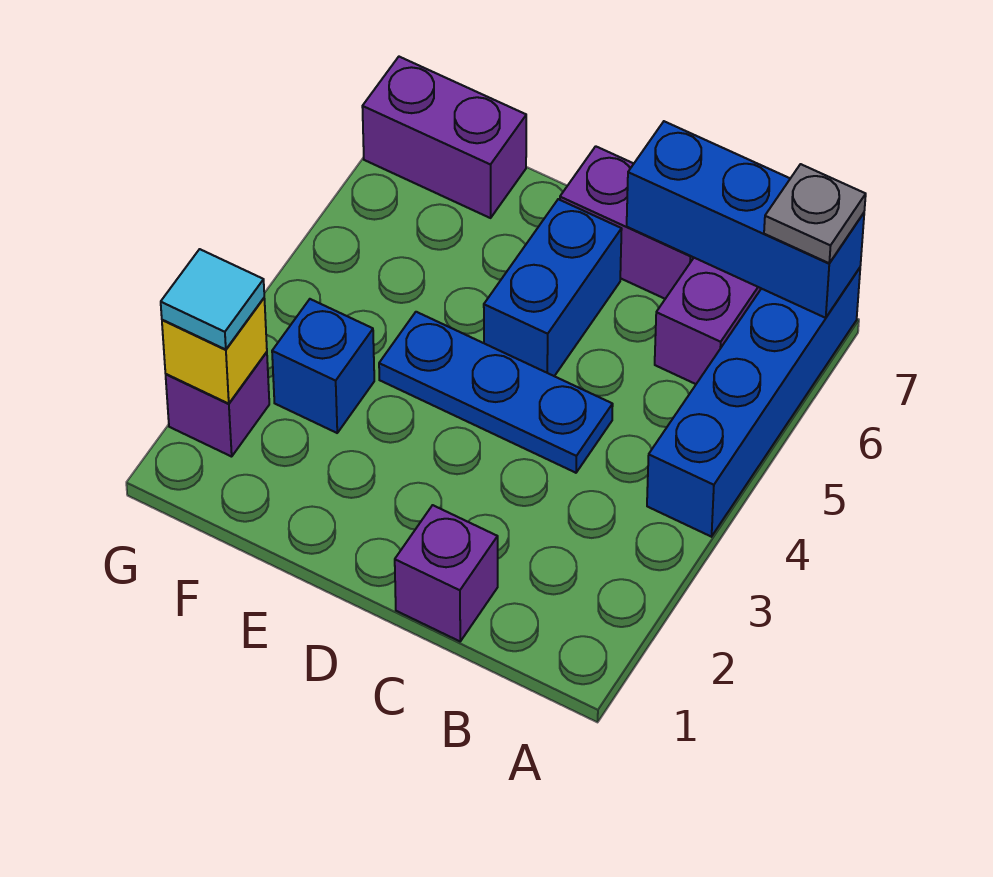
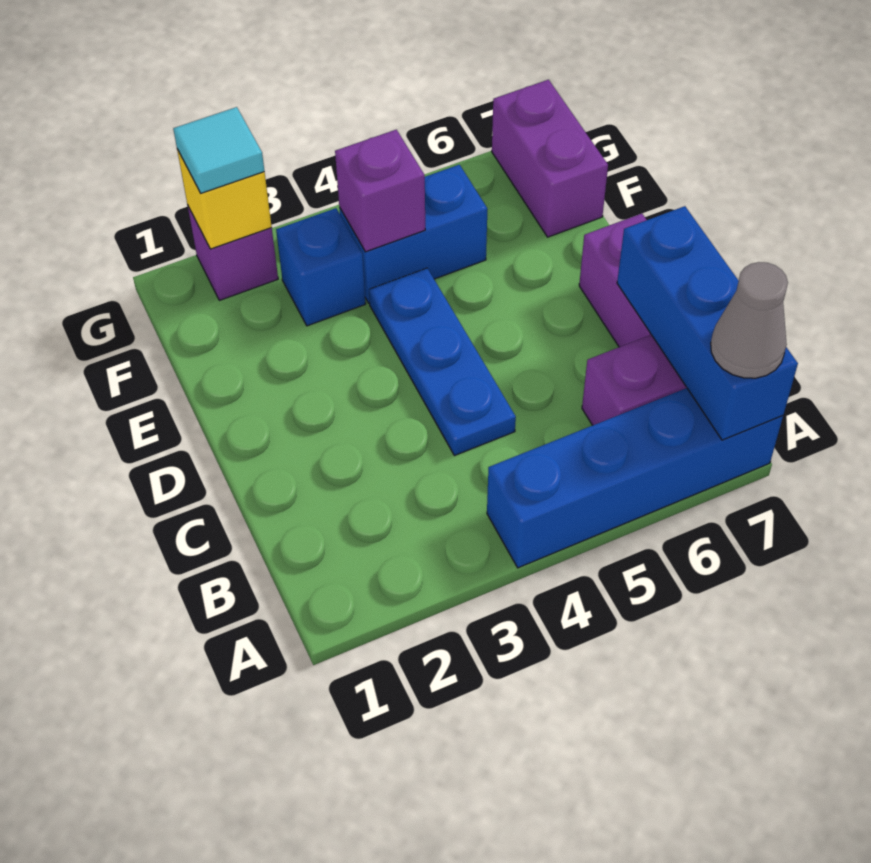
grey plate A7 level 3 -> grey cone A7 level 3
purple brick C1 level 1 -> purple brick F4 level 2
blue brick D5:D6 level 1 -> blue brick F4:F5 level 1

